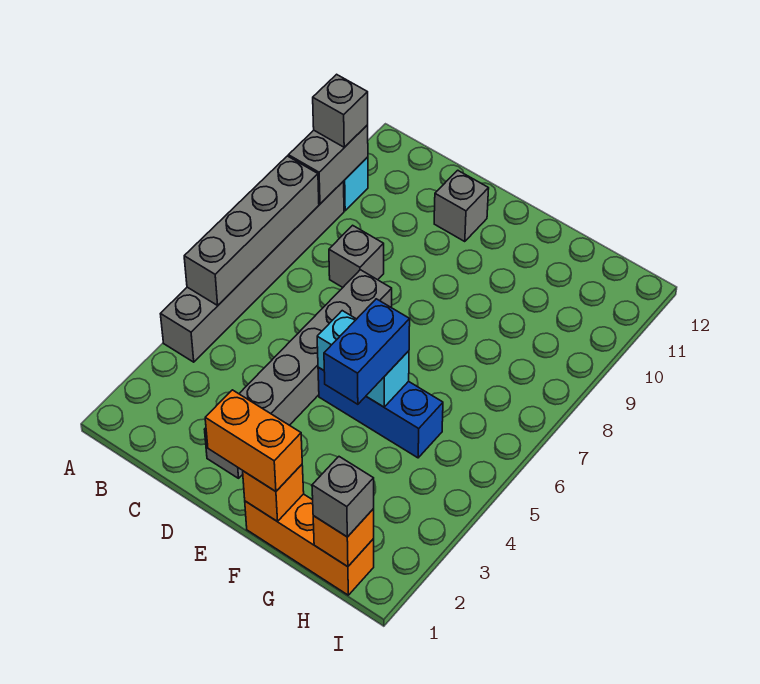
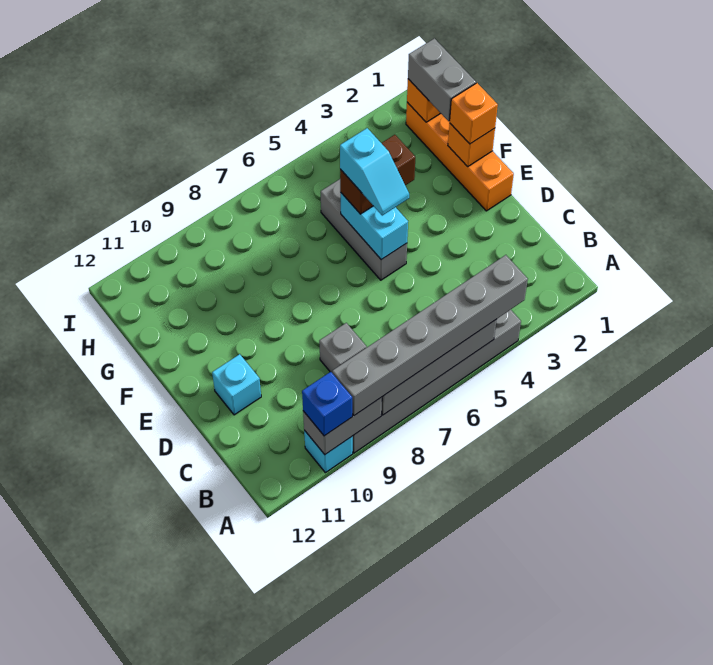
grey brick A10 level 3 -> blue brick A10 level 3
grey brick D2:D7 level 1 -> grey brick A4:A9 level 3
grey brick D11 level 1 -> cyan brick D11 level 1
orange brick E1:F1 level 3 -> orange brick F1 level 3
blue brick E5:G5 level 1 -> grey brick E5:G5 level 1
none -> cyan slope E5:F5 level 4 top F
orange brick F1:H1 level 1 -> orange brick E1:H1 level 1
blue brick F4:F5 level 3 -> brown brick F4:F5 level 3
grey brick H1 level 3 -> grey brick G1:H1 level 3

